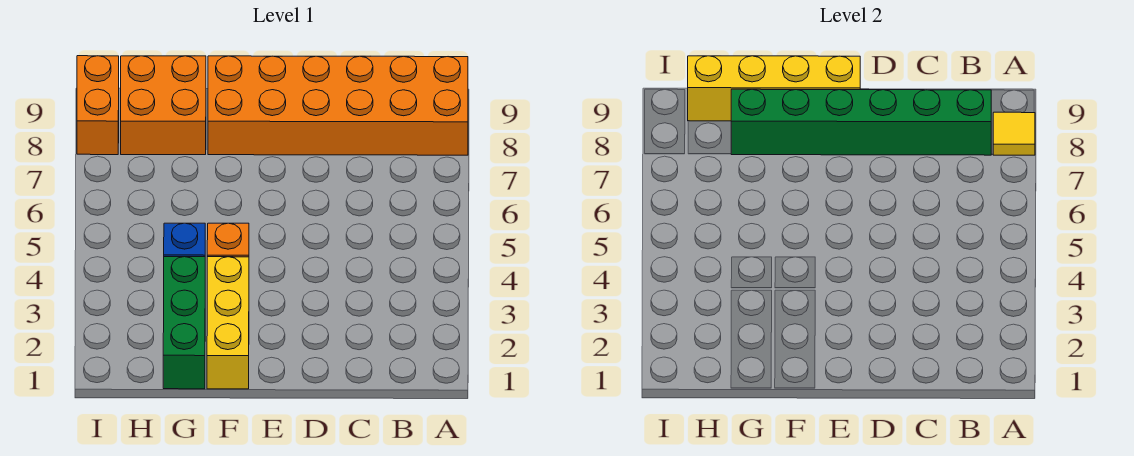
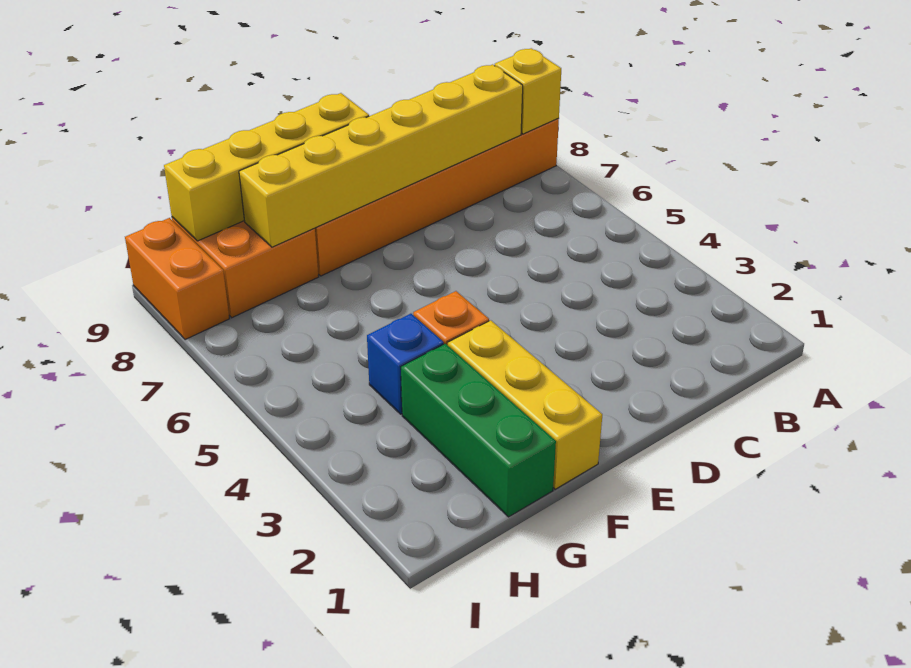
yellow tile A8 level 2 -> yellow brick A8 level 2
green brick B8:G8 level 2 -> yellow brick B8:G8 level 2

